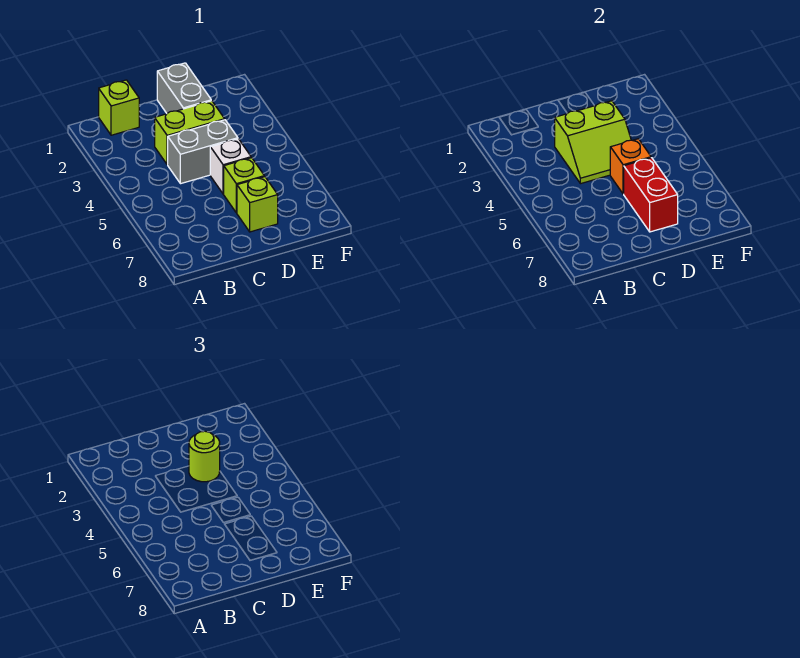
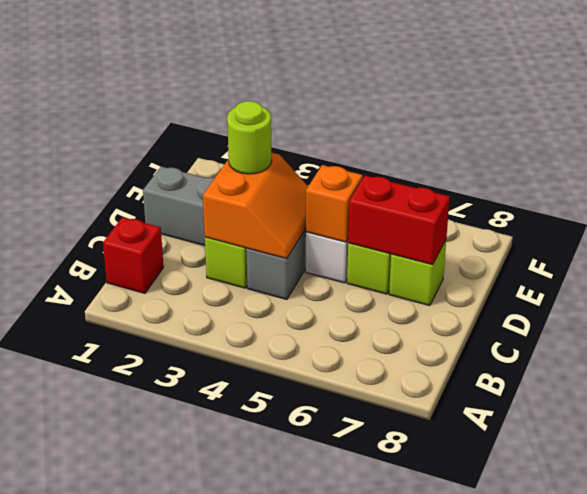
lime brick B1 level 1 -> red brick B1 level 1
lime slope C3:D4 level 2 top 3 -> orange slope C3:D4 level 2 top 3

